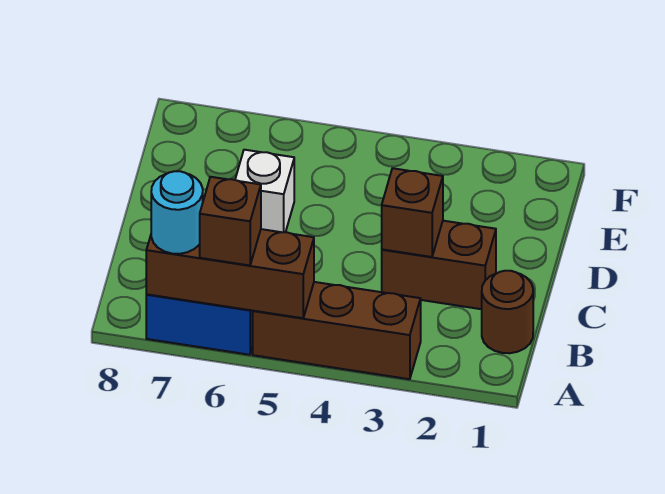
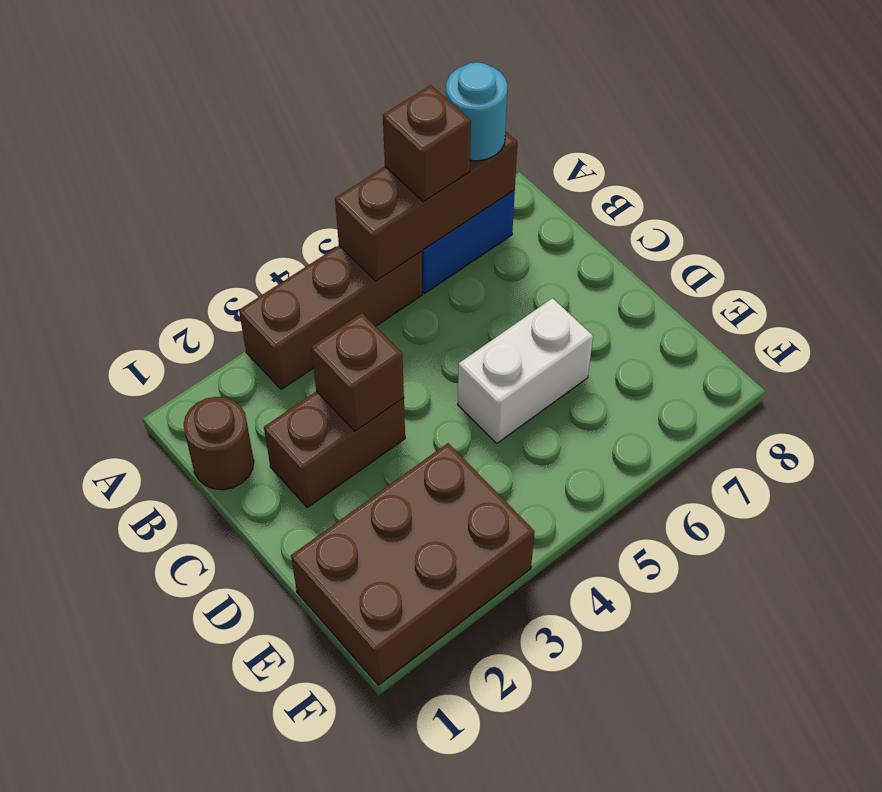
white brick D6 level 1 -> white brick D5:D6 level 1
none -> brown brick E1:F3 level 1

